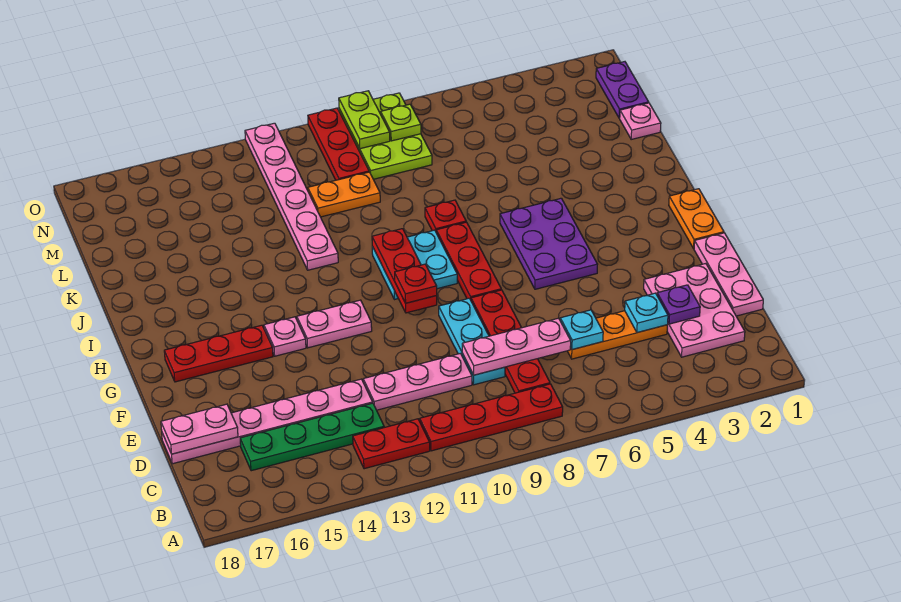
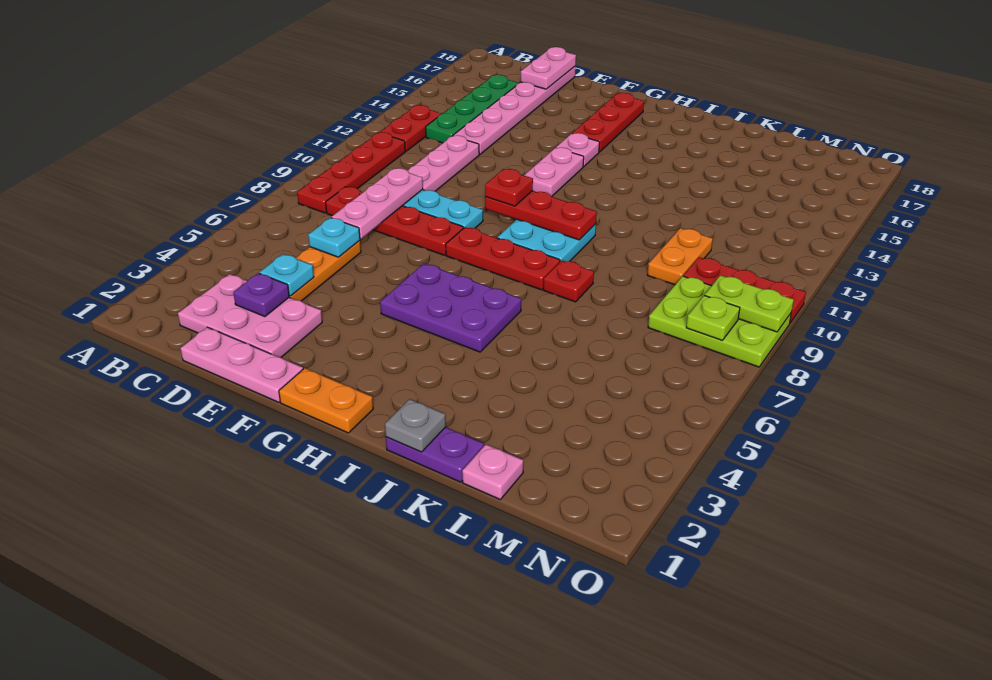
none -> grey plate J1 level 2
pink plate J12:O12 level 1 -> none
purple plate M1:N1 level 1 -> purple plate J1:K1 level 1

